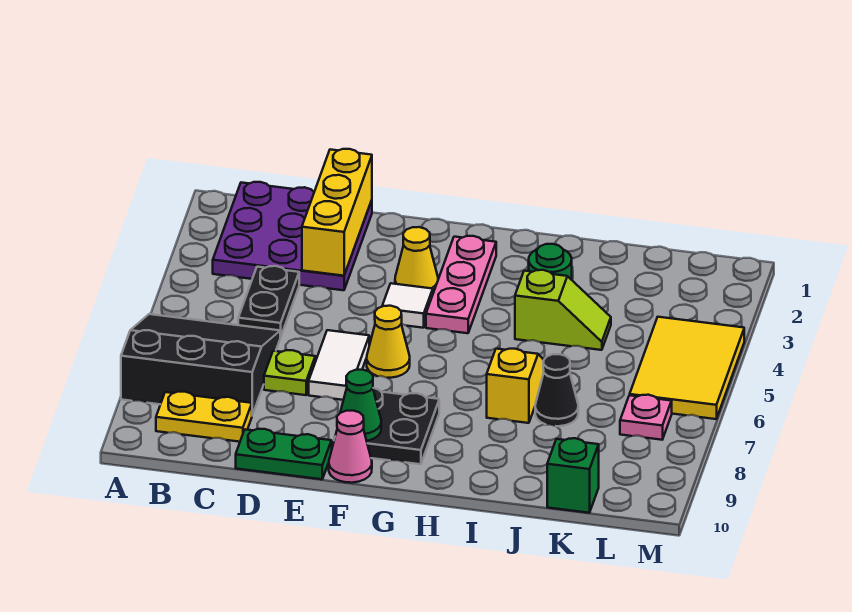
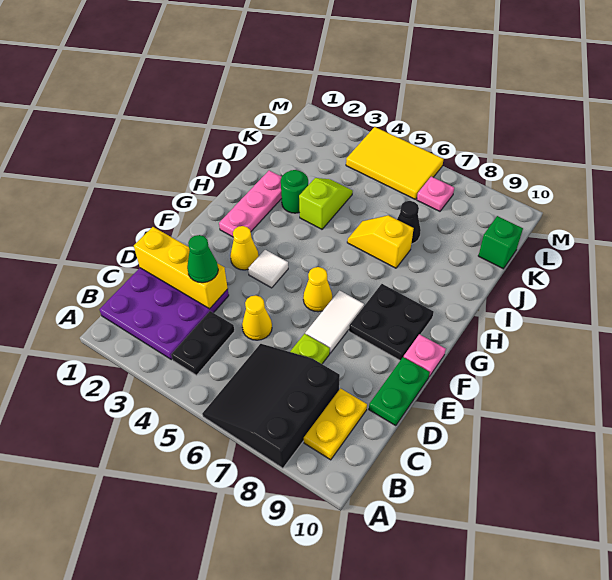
black plate C4:C5 level 1 -> black plate B4:C4 level 1
none -> yellow cone D5 level 1
white tile E6:E7 level 1 -> white tile E7:F7 level 1
green cone F9 level 2 -> green cone D3 level 3
pink cone F10 level 1 -> pink plate F10 level 1
pink plate G2:G4 level 1 -> pink plate G2:I2 level 1

